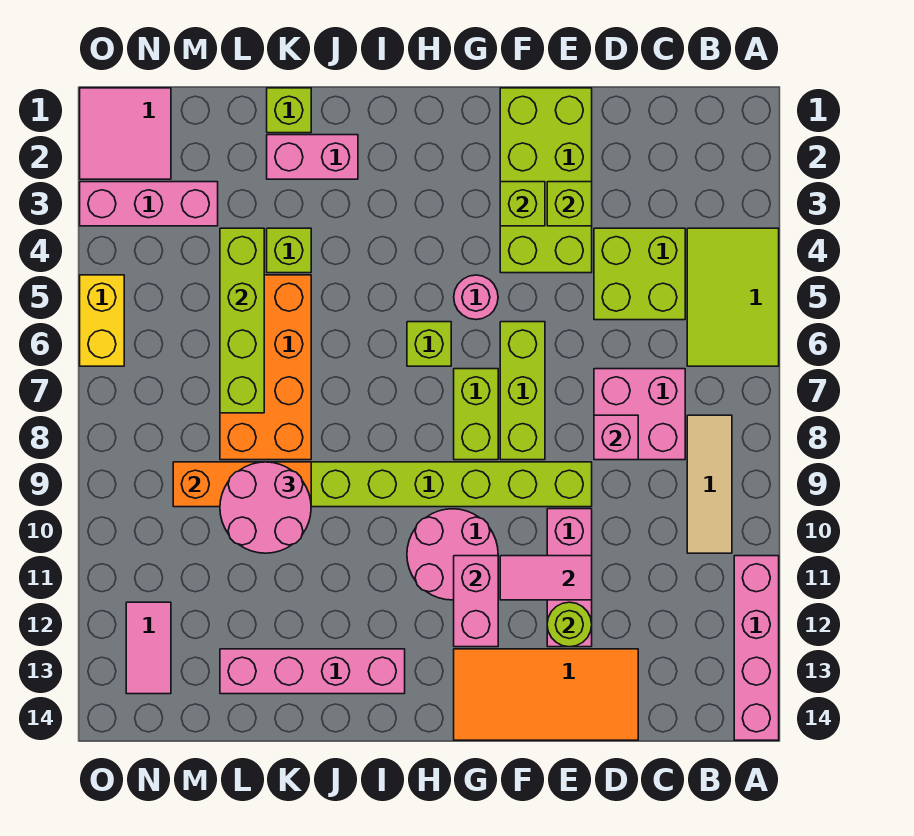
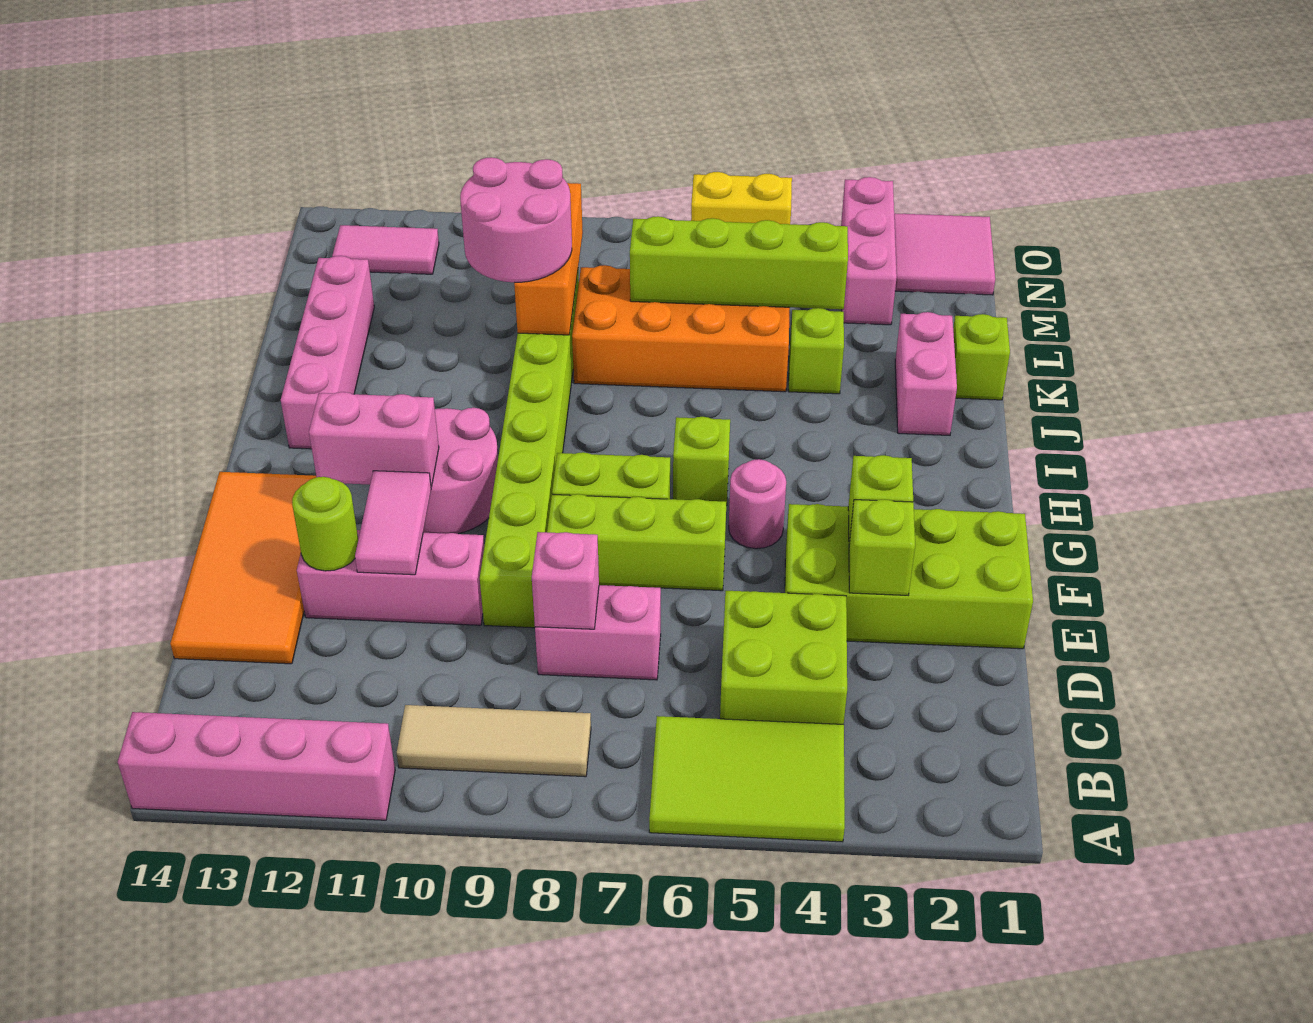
pink brick C7:D8 level 1 -> pink brick D7:D8 level 1

